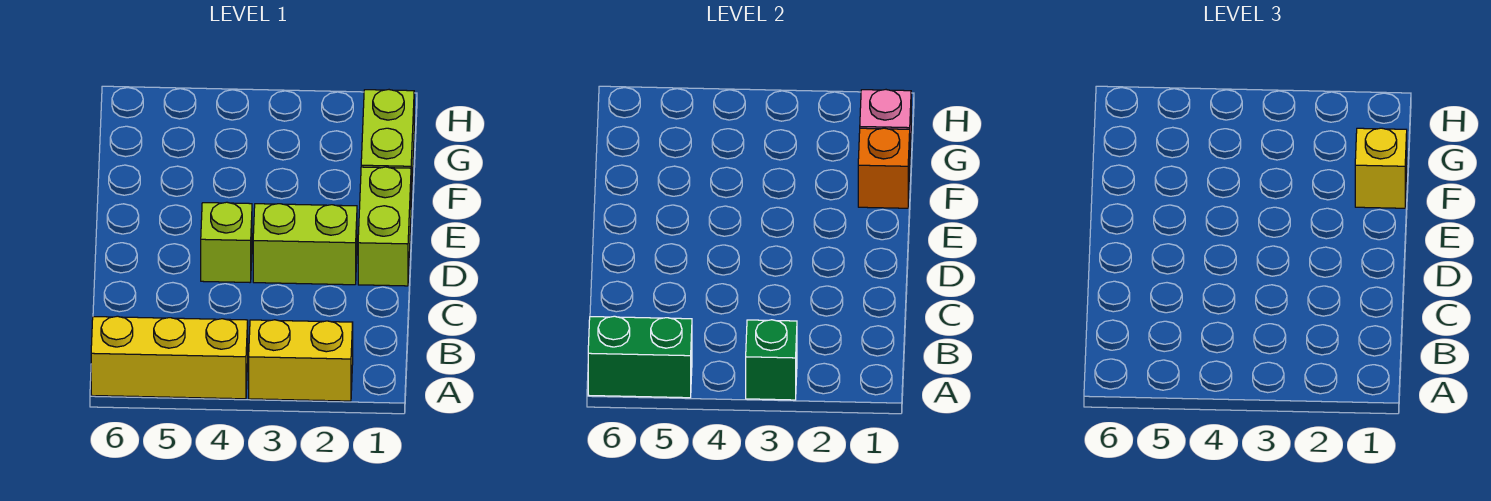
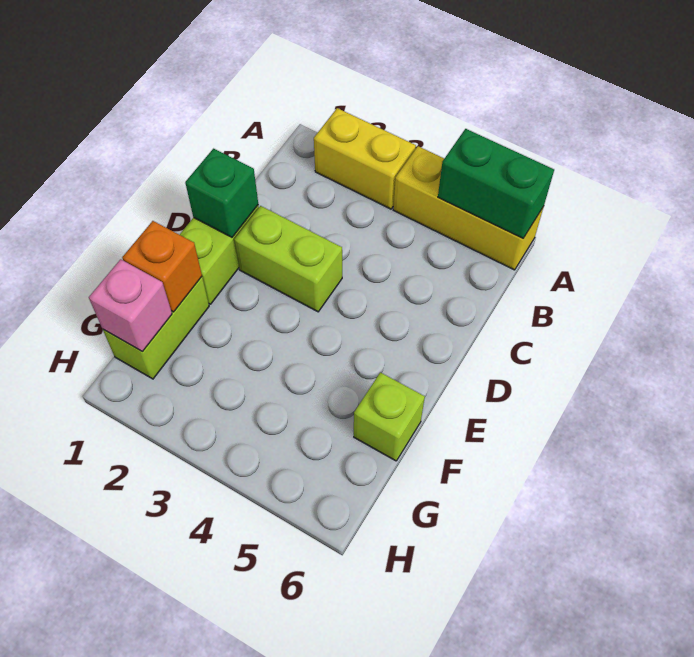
green brick A3 level 2 -> green brick D1 level 2
lime brick D4 level 1 -> lime brick F6 level 1
yellow brick F1 level 3 -> none

